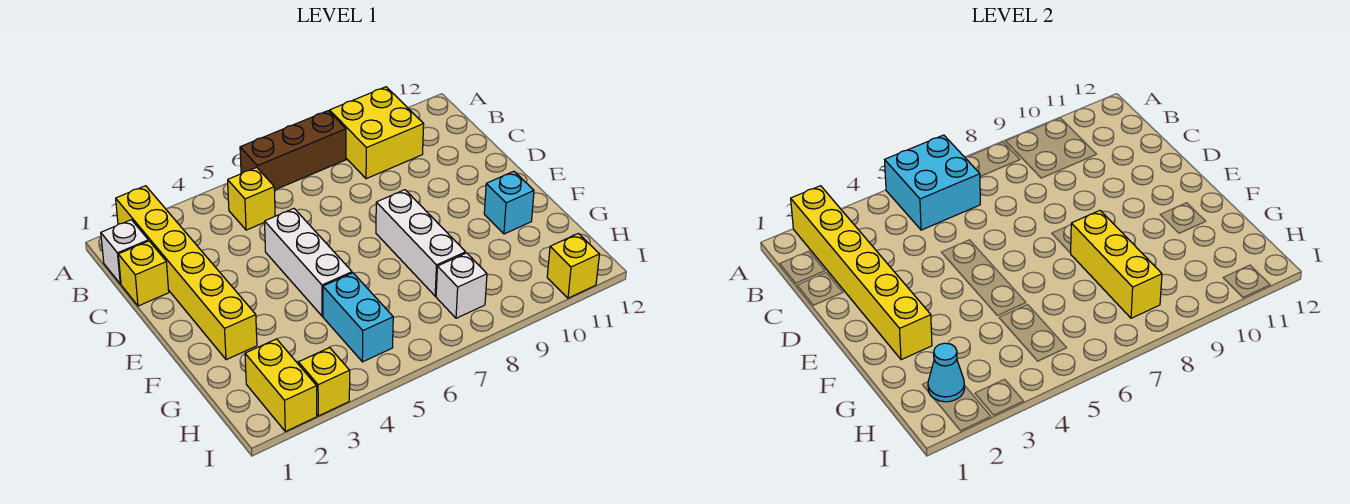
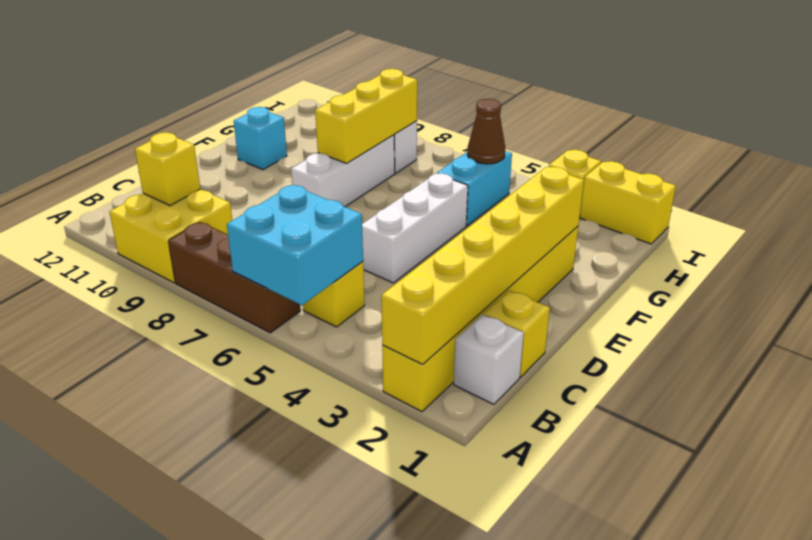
yellow brick H2:I2 level 1 -> yellow brick I1:I2 level 1
cyan cone H2 level 2 -> none
none -> brown cone H5 level 2
yellow brick I11 level 1 -> yellow brick B10 level 2

